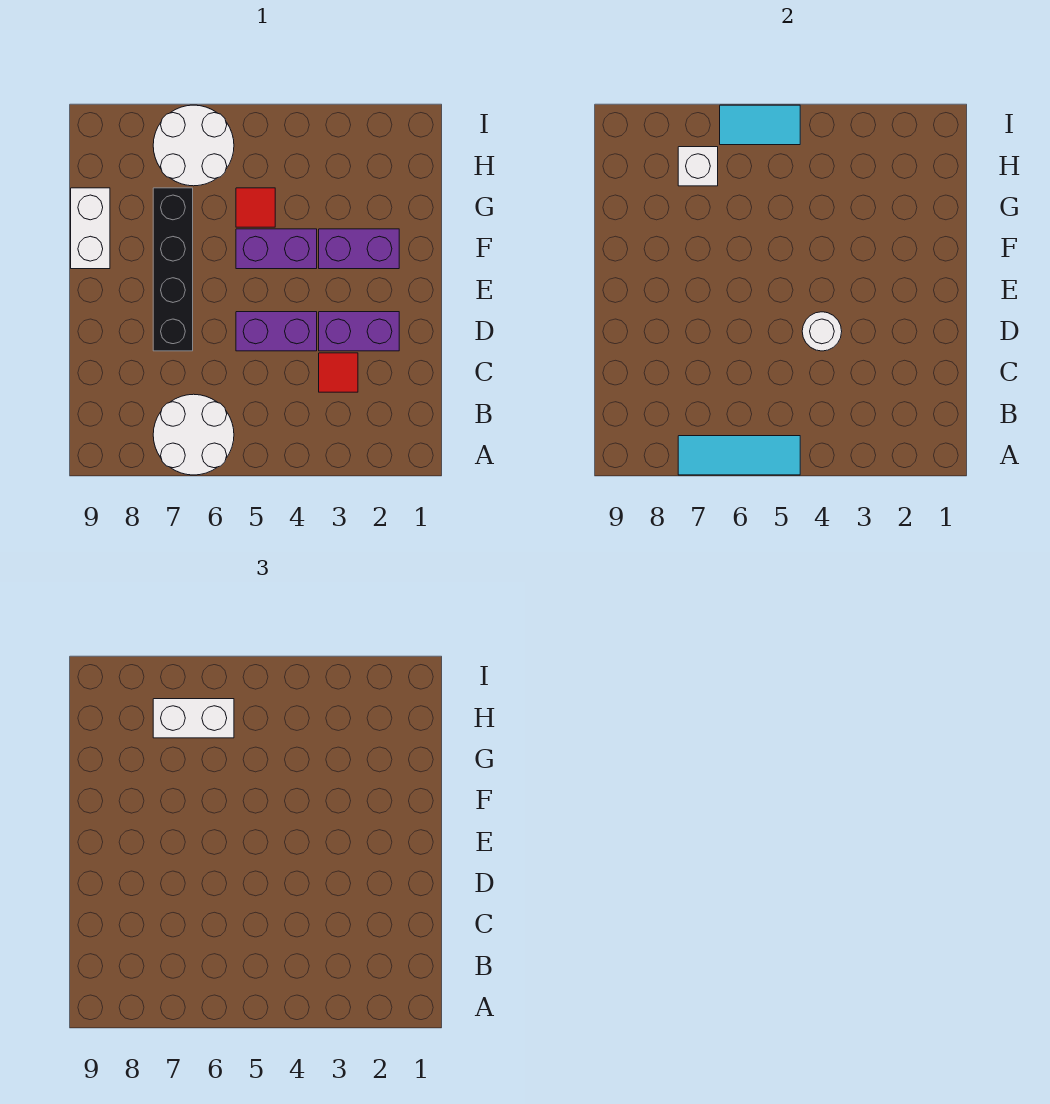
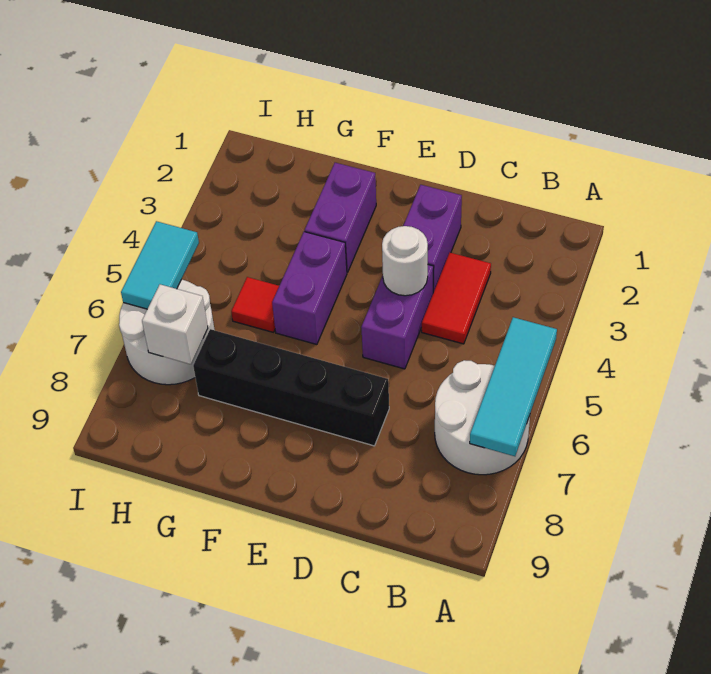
red tile C3 level 1 -> red tile C3:C4 level 1
white brick F9:G9 level 1 -> none
white brick H6:H7 level 3 -> none

